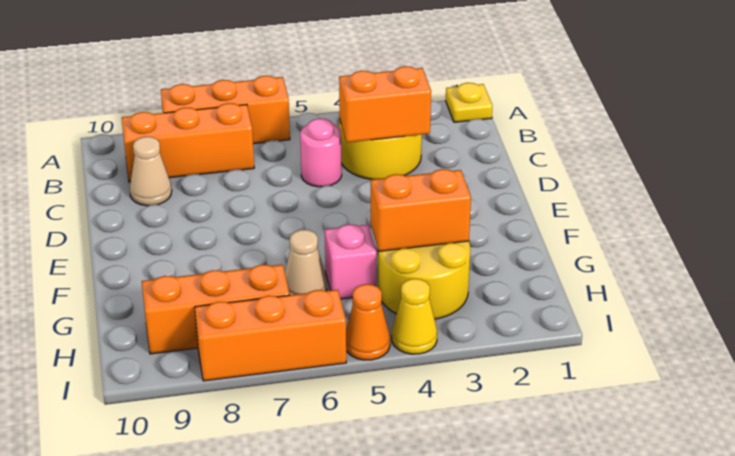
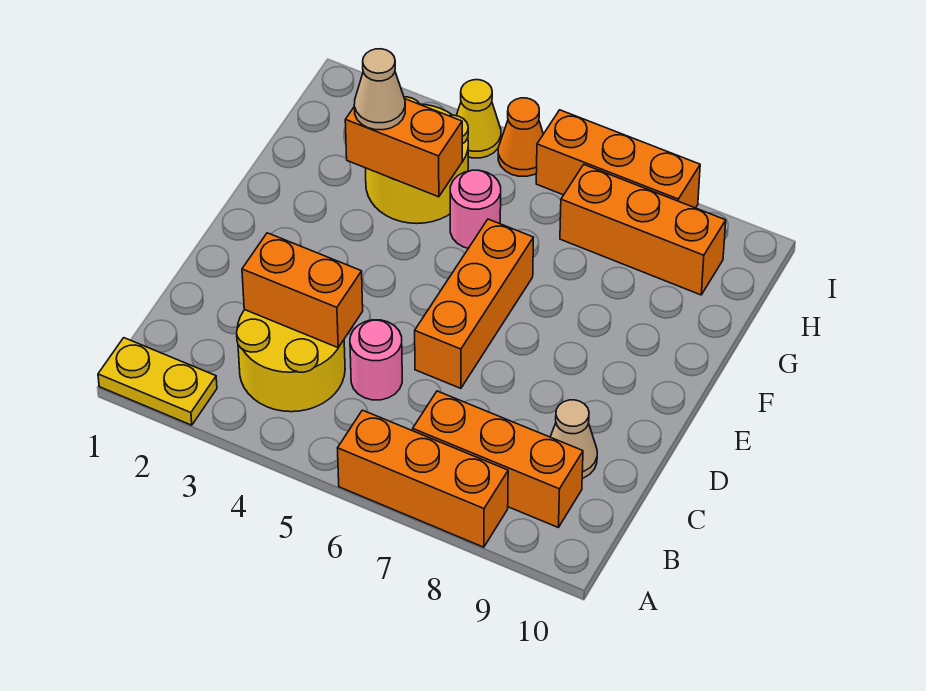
yellow plate A1 level 1 -> yellow plate A1:A2 level 1
none -> orange brick D6:F6 level 1
pink brick G5 level 1 -> pink round brick G5 level 1
tan cone G6 level 1 -> tan cone G3 level 3

